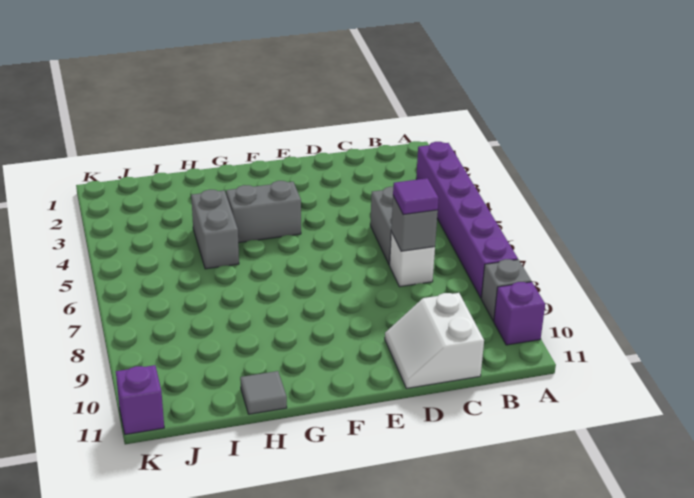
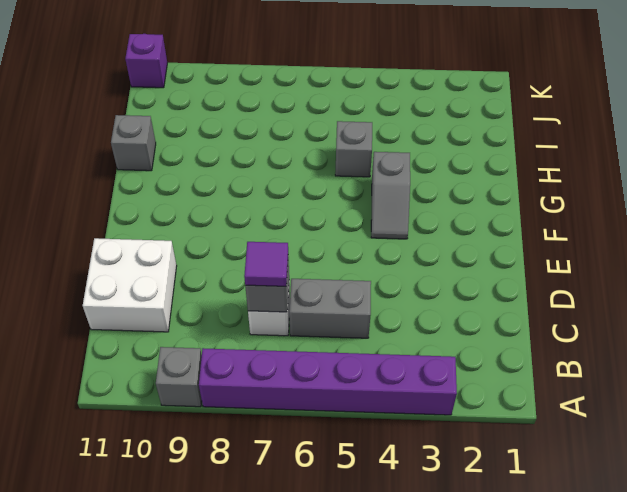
purple brick A10 level 1 -> none
white slope C10:D11 level 1 top C -> white brick C10:D11 level 1
grey brick F4:G4 level 1 -> grey slope F4:G4 level 1 top G
grey brick H4:H5 level 1 -> grey brick H5 level 1
grey tile H11 level 1 -> grey brick H11 level 1

